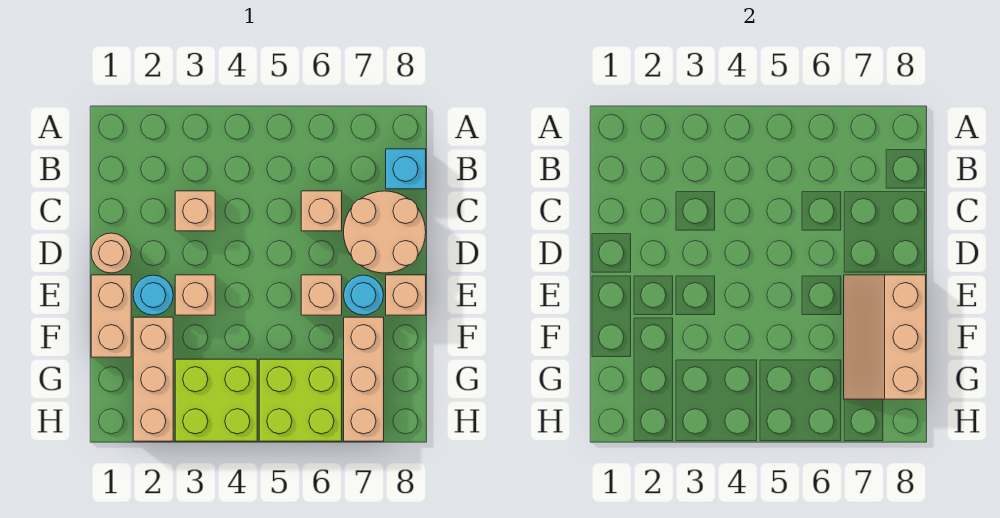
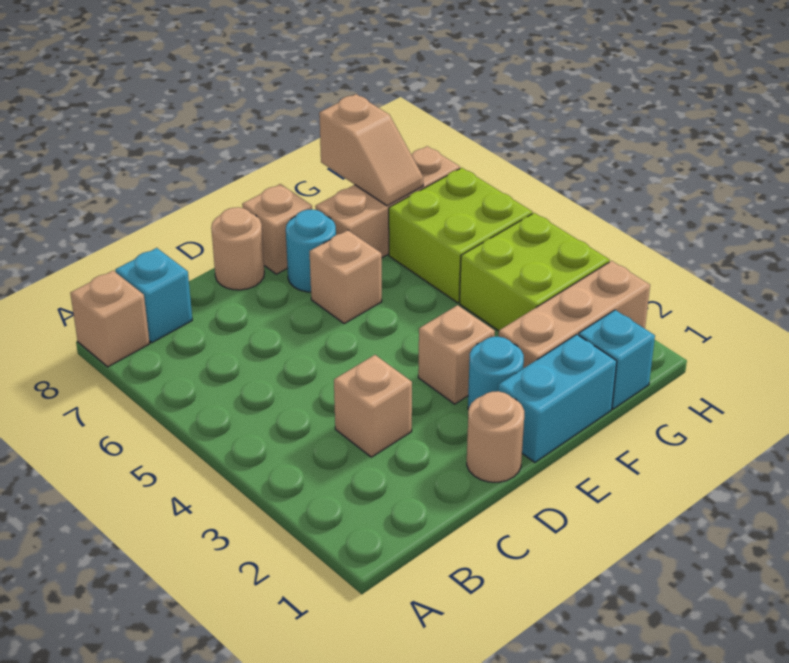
tan brick C6 level 1 -> tan brick A8 level 1
tan round brick C7:D8 level 1 -> tan round brick D8 level 1
tan brick E1:F1 level 1 -> cyan brick E1:F1 level 1
tan slope E7:G8 level 2 top 8 -> tan slope G7:G8 level 2 top 8
none -> cyan brick G1 level 1

